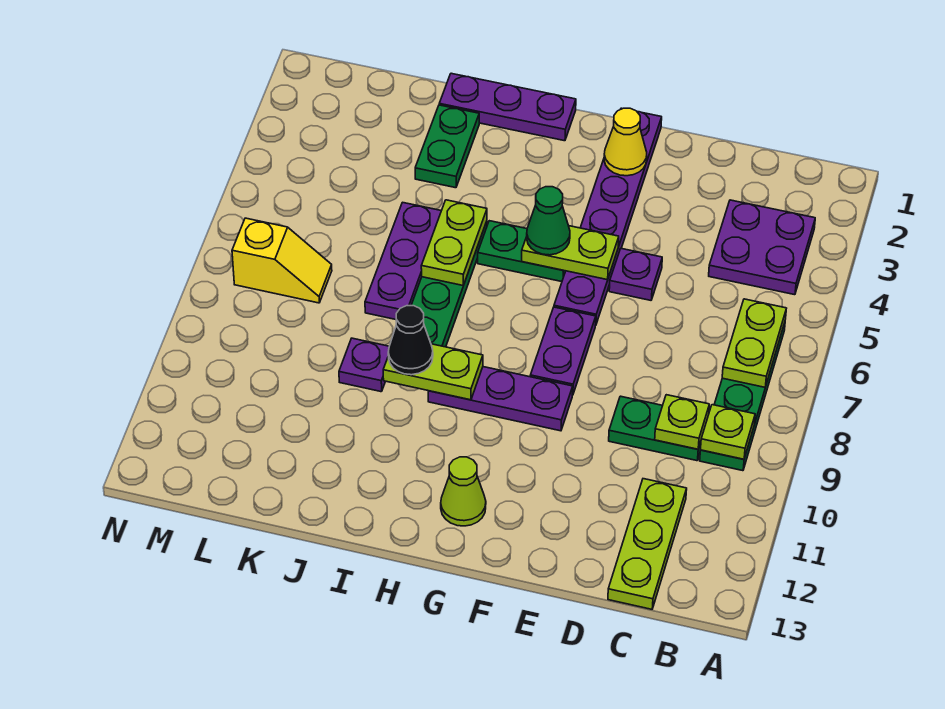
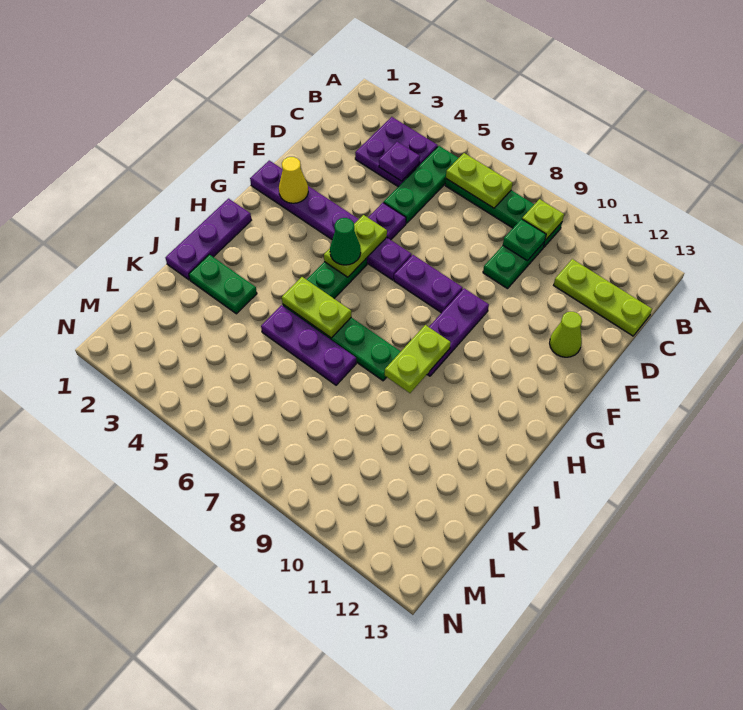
none -> green plate B5:D5 level 1
lime plate C9 level 2 -> green plate C9 level 2
lime cone G12 level 1 -> lime cone E12 level 1
black cone I9 level 3 -> none
purple plate J9 level 1 -> purple plate C4 level 2
yellow slope L7:M7 level 1 top M -> none

